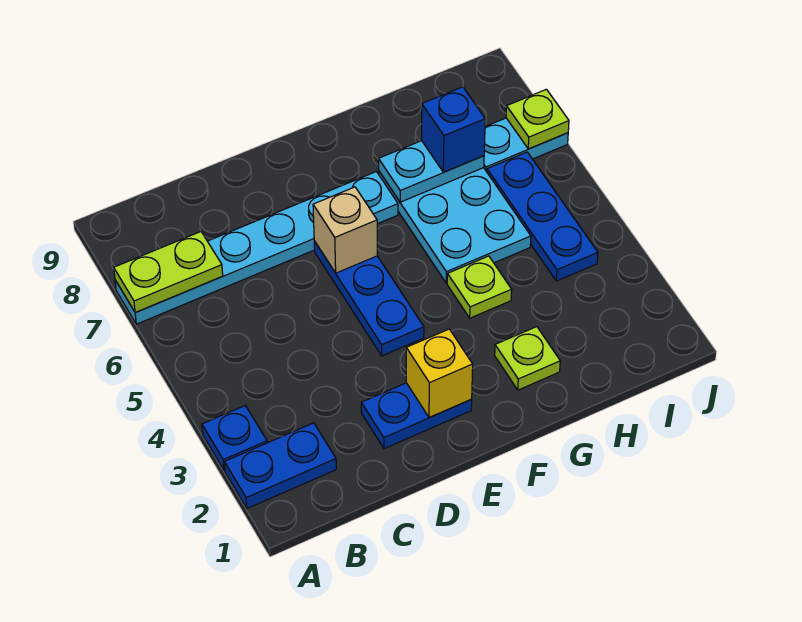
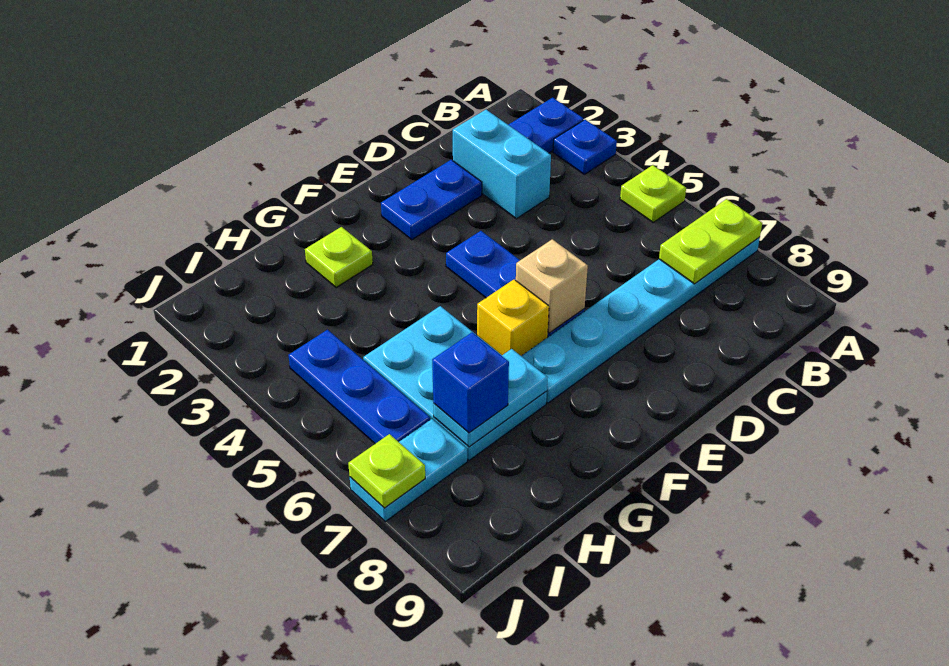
none -> cyan brick C2:C3 level 1
yellow brick E2 level 2 -> yellow brick F6 level 1
lime plate G4 level 1 -> lime plate A5 level 1

